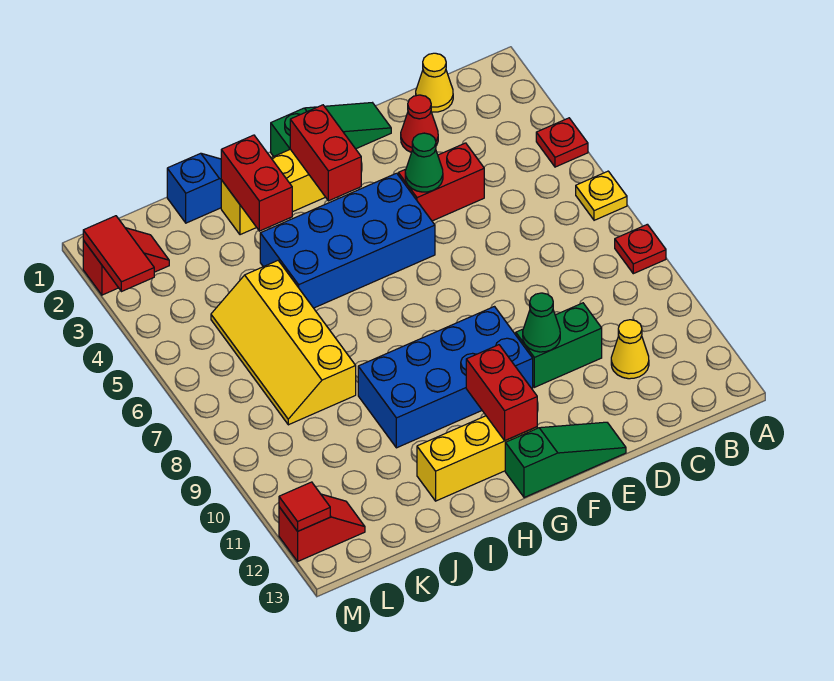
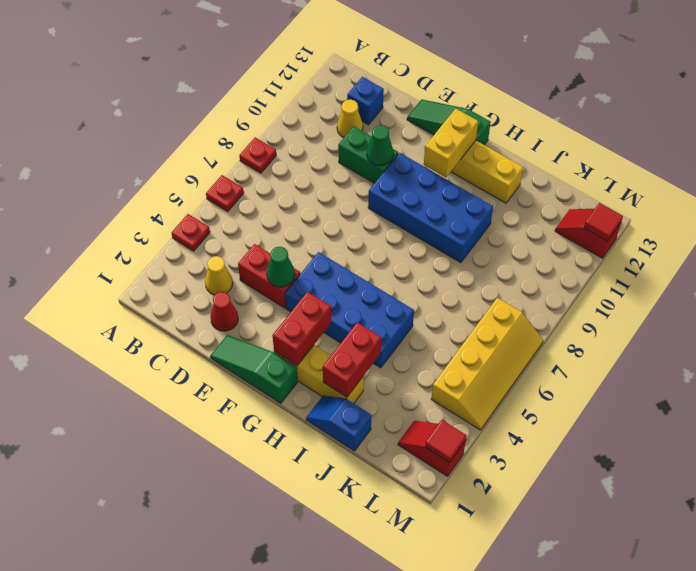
yellow plate A6 level 1 -> red plate A6 level 1
yellow cone C1 level 1 -> yellow cone C3 level 1
none -> blue brick C12 level 1
red brick G11:G12 level 2 -> yellow brick G11:G12 level 2
yellow slope J5:K8 level 1 top J -> yellow slope L4:M7 level 1 top L
red tile M2:M3 level 2 -> red tile M2 level 2

